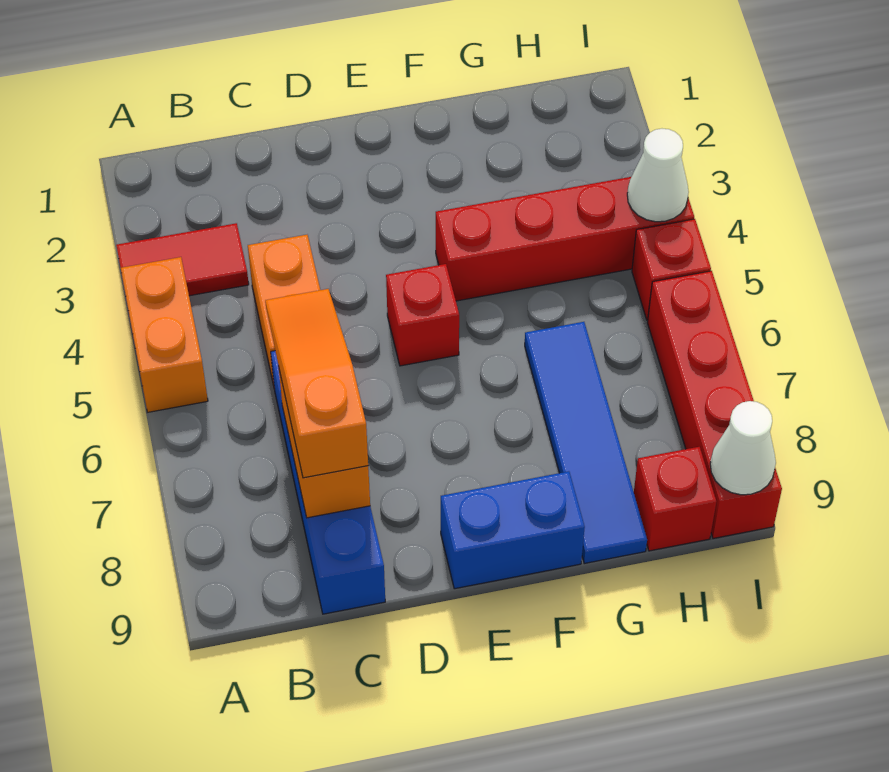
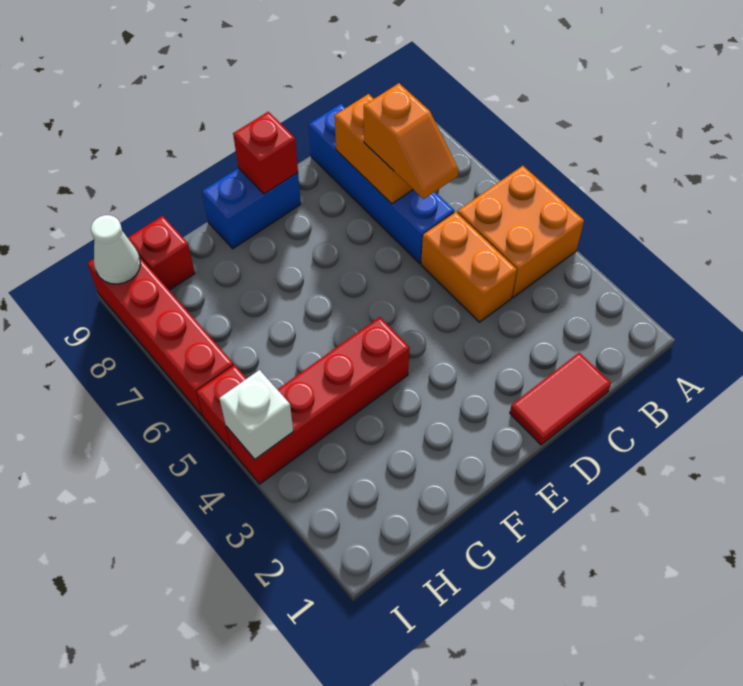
red tile A3:B3 level 1 -> red tile C1:D1 level 1
orange brick A4:A5 level 1 -> orange brick A4:B5 level 1
orange slope C6:C8 level 3 top 8 -> orange slope C6:C7 level 3 top 7
red brick E5 level 1 -> red brick E9 level 2
blue tile G6:G9 level 1 -> none
white cone I4 level 2 -> white brick I4 level 2

